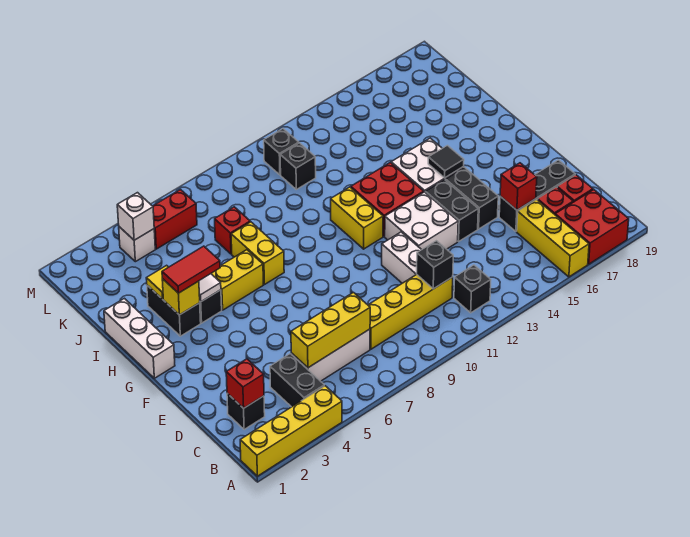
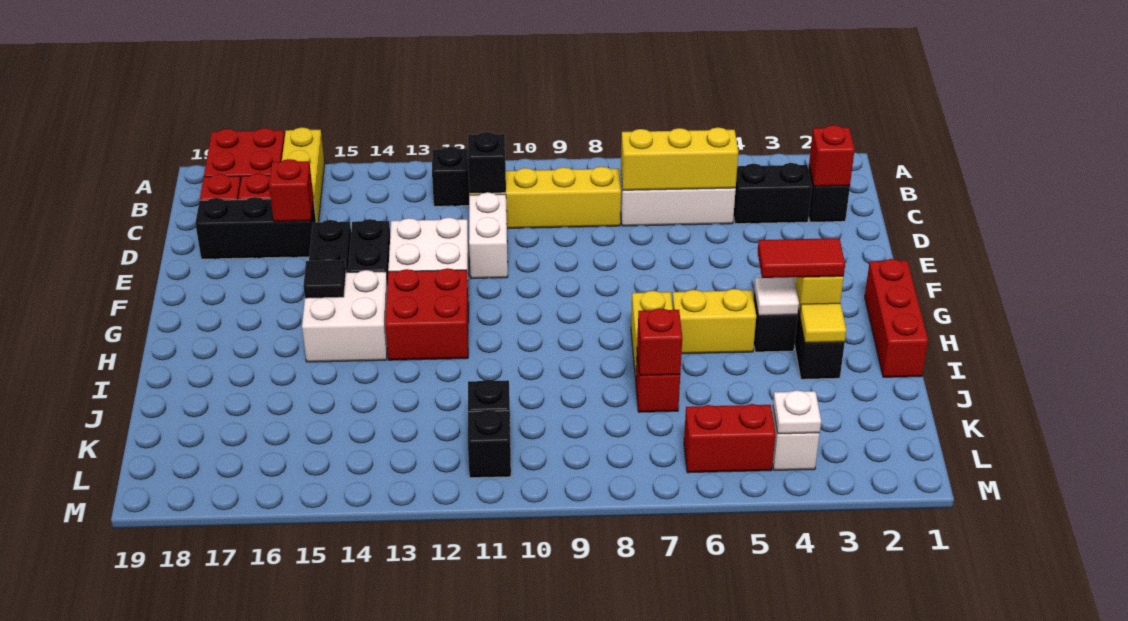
yellow brick A1:A4 level 1 -> none
black brick B4:C4 level 1 -> black brick C3:C4 level 1
white brick G1:I1 level 1 -> red brick G1:I1 level 1
yellow brick G11:H11 level 1 -> none
none -> red brick J7 level 2
white brick L4 level 2 -> white plate L4 level 2

